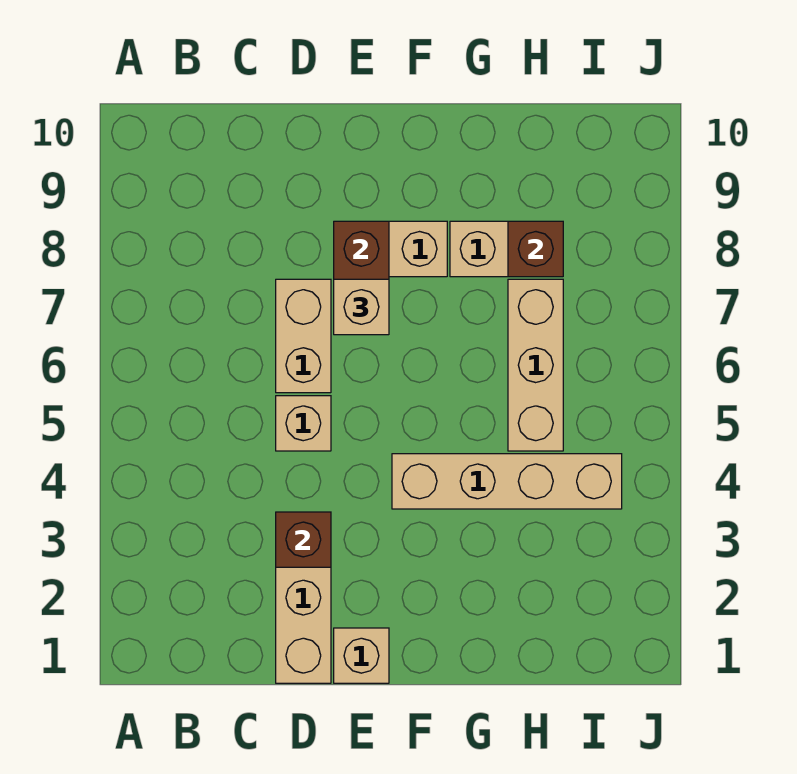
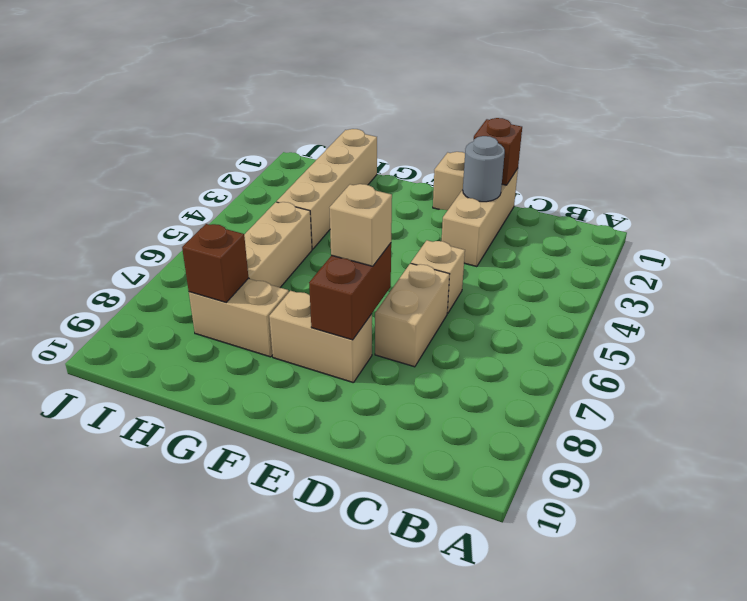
none -> grey round brick D2 level 2
brown brick D3 level 2 -> brown brick D1 level 2
tan brick F4:I4 level 1 -> tan brick H1:H4 level 1

